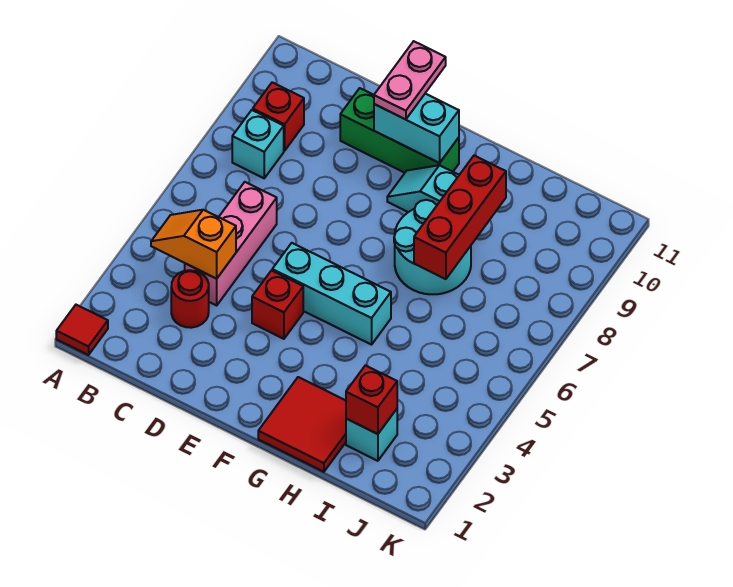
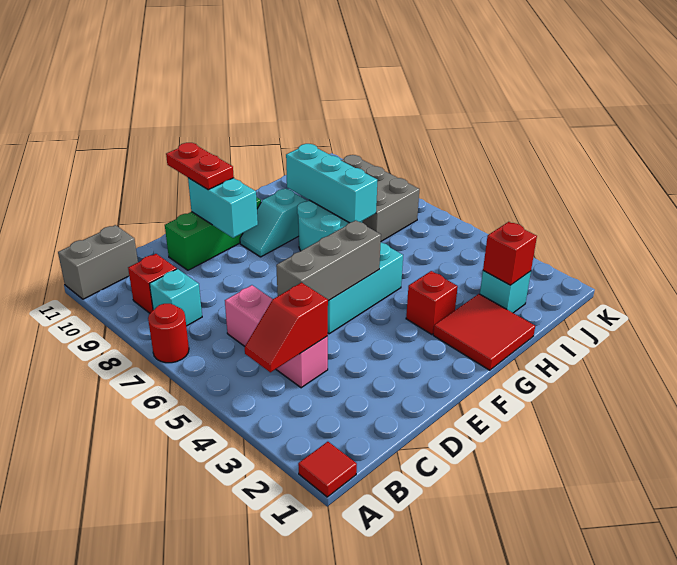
none -> grey brick A11:B11 level 1
orange slope B4:C4 level 2 top C -> red slope B4:C4 level 2 top C
red round brick C3 level 1 -> red round brick A7 level 1
none -> grey brick D5:F5 level 2
red brick E4 level 1 -> red brick G3 level 1
cyan brick E10:F10 level 2 -> cyan brick E9:E10 level 2
pink plate E10:E11 level 3 -> red plate E10:E11 level 3
red brick H7:H9 level 2 -> cyan brick H7:H9 level 2
none -> grey brick I7:J9 level 1

